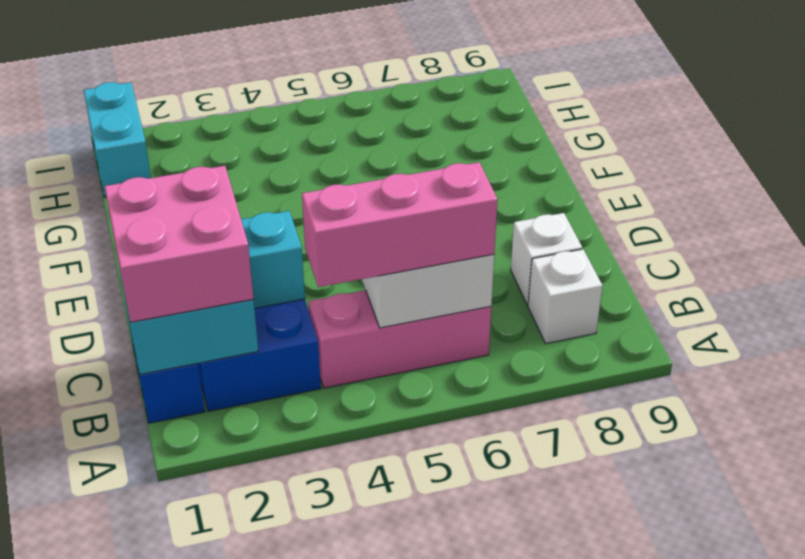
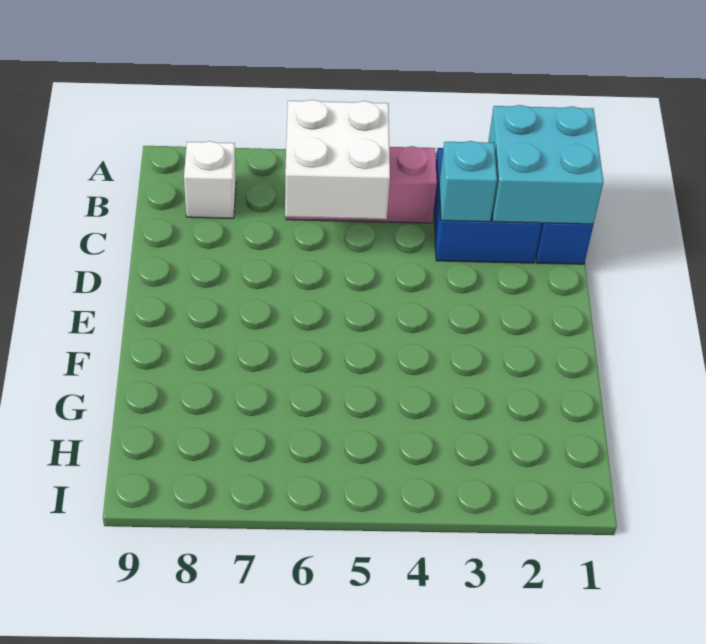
pink brick B1:C2 level 3 -> none
pink brick B4:B6 level 3 -> none
white brick C8 level 1 -> none
cyan brick H1:I1 level 1 -> none

